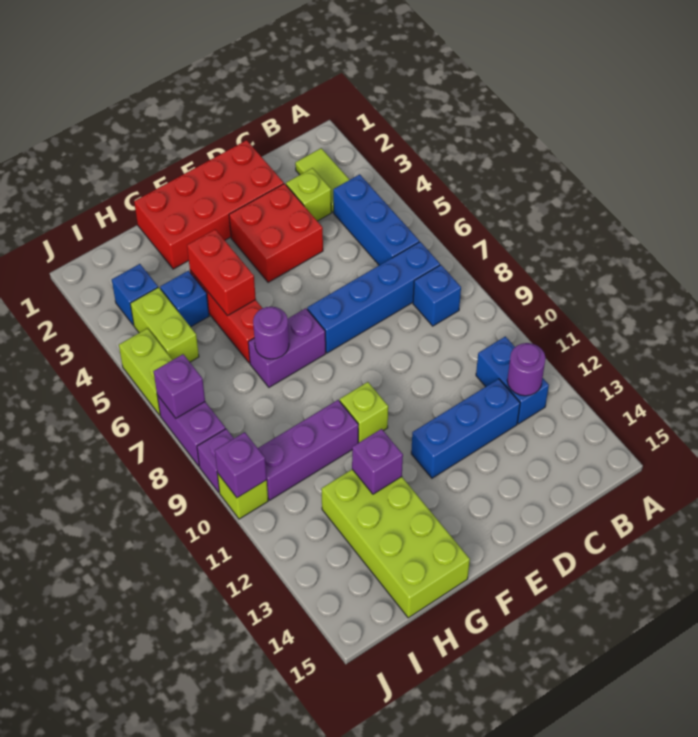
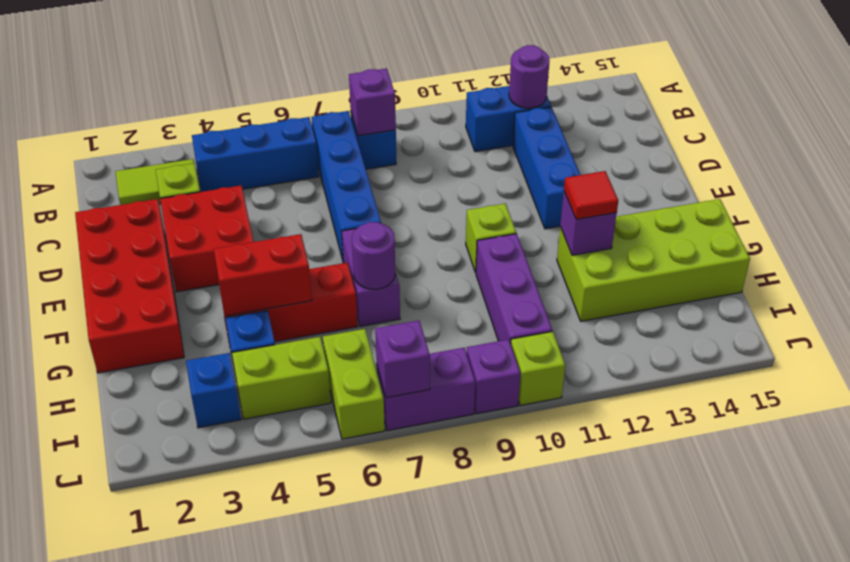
none -> red tile G12 level 3
lime brick J5:J6 level 1 -> lime brick I6:J6 level 1
purple brick J10 level 2 -> purple brick B8 level 2

